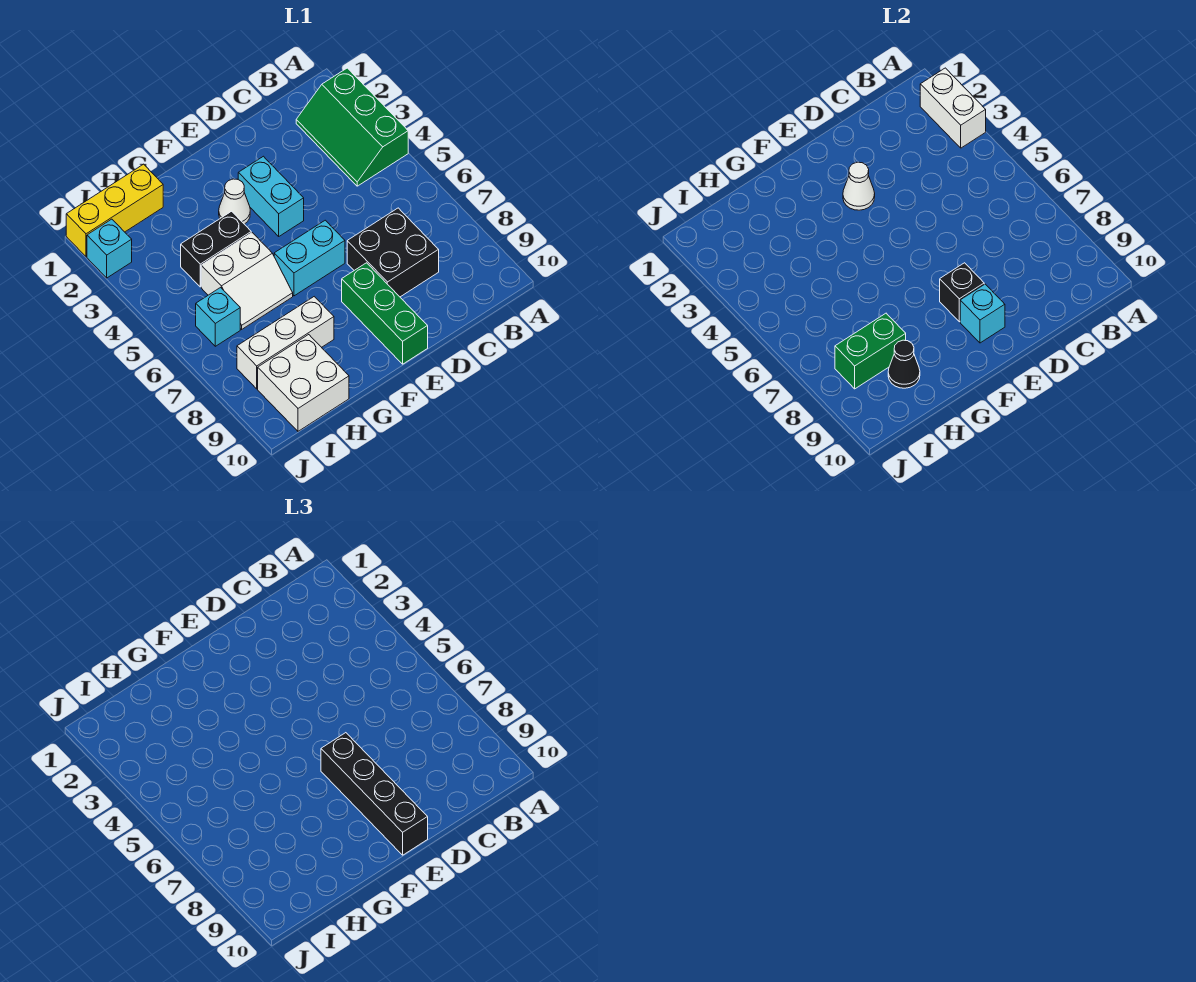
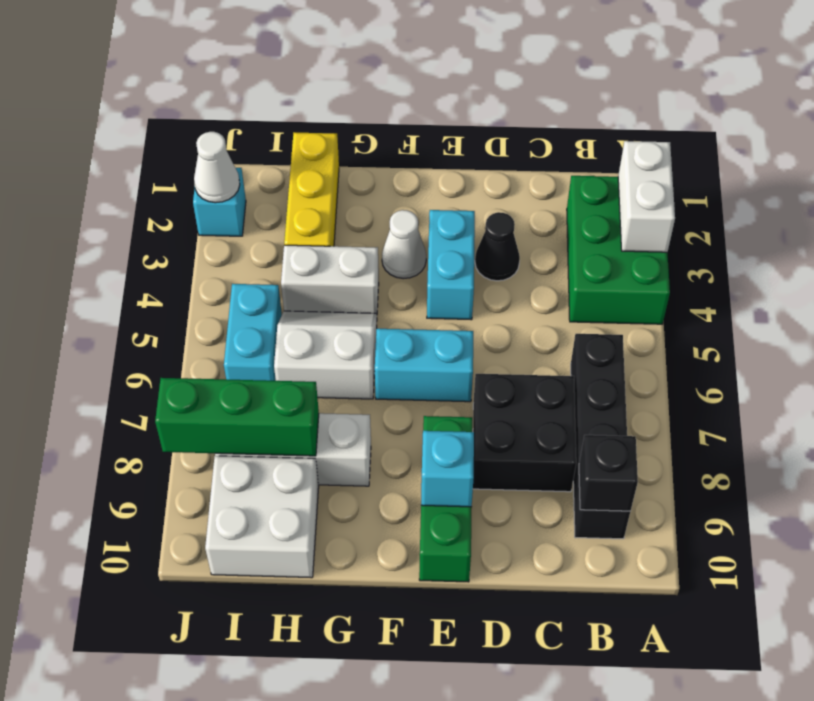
green slope A2:B4 level 1 top A -> green brick A2:B4 level 1
white cone E3 level 2 -> white cone J2 level 2
black brick E7:E10 level 3 -> black brick B6:B9 level 1
black brick E8 level 2 -> black brick B9 level 2
black brick G4:H4 level 1 -> white brick G4:H4 level 1
white slope G5:H6 level 1 top 5 -> white slope G5:H6 level 1 top 6
yellow brick H1:J1 level 1 -> yellow brick H1:H3 level 1
green brick H8:I8 level 2 -> green brick H8:J8 level 2
black cone H9 level 2 -> black cone D3 level 1
cyan brick I6 level 1 -> cyan brick I5:I6 level 1

